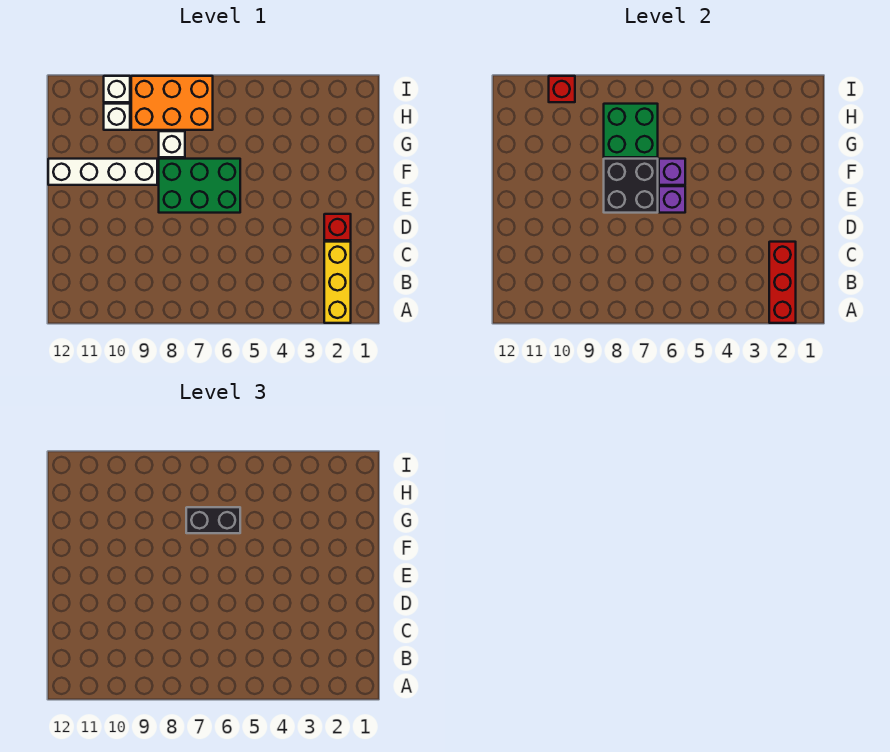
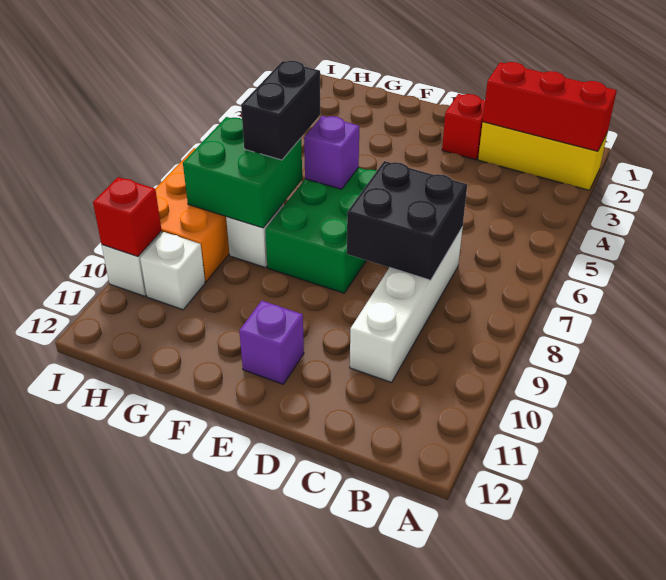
purple brick E6 level 2 -> purple brick E11 level 1
black brick E7:F8 level 2 -> black brick C7:D8 level 2
white brick F9:F12 level 1 -> white brick C7:C10 level 1

